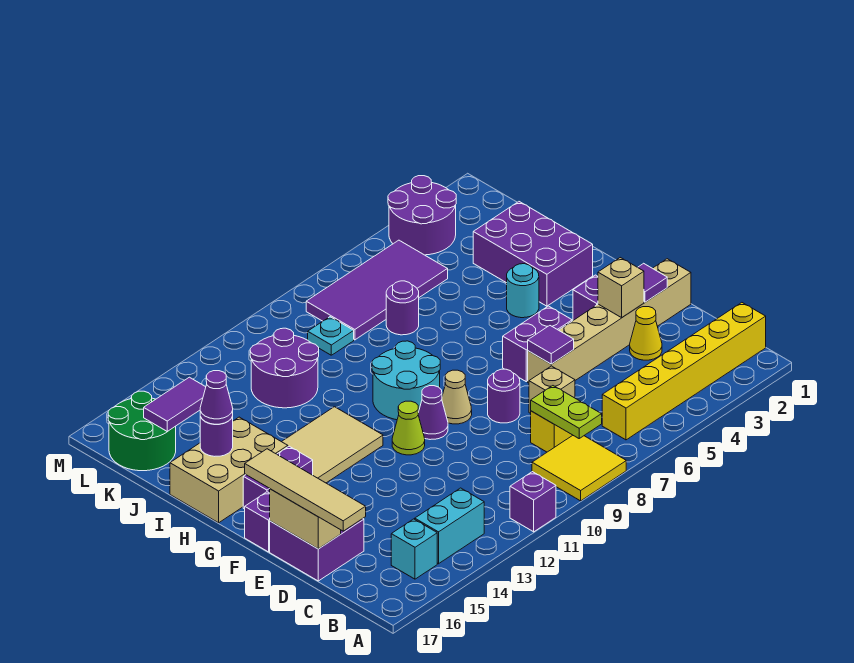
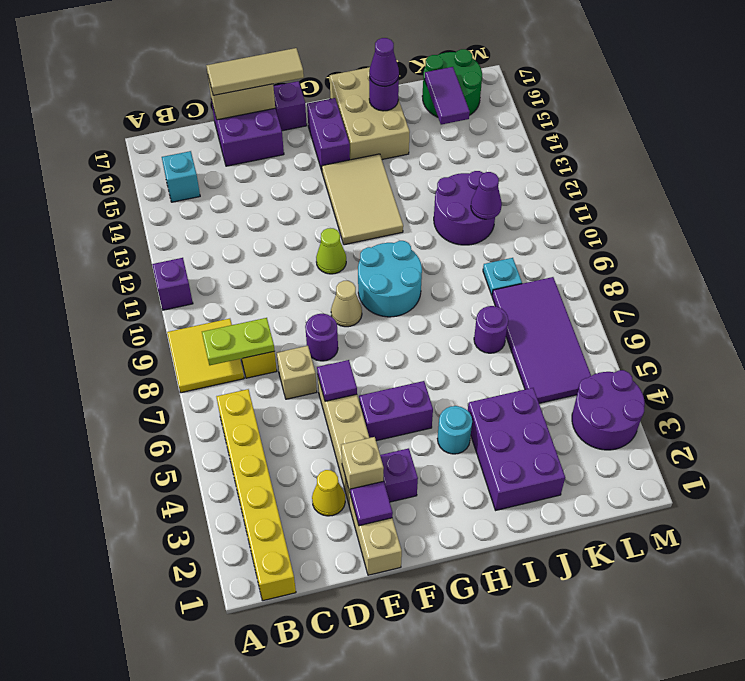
cyan brick B13:B14 level 1 -> none
tan tile C17:F17 level 3 -> tan tile D17:F17 level 3
purple brick F5:F6 level 1 -> purple brick F5:G5 level 1
purple cone F10 level 1 -> purple cone K11 level 2
purple brick H2:J3 level 1 -> purple brick I2:J4 level 1

